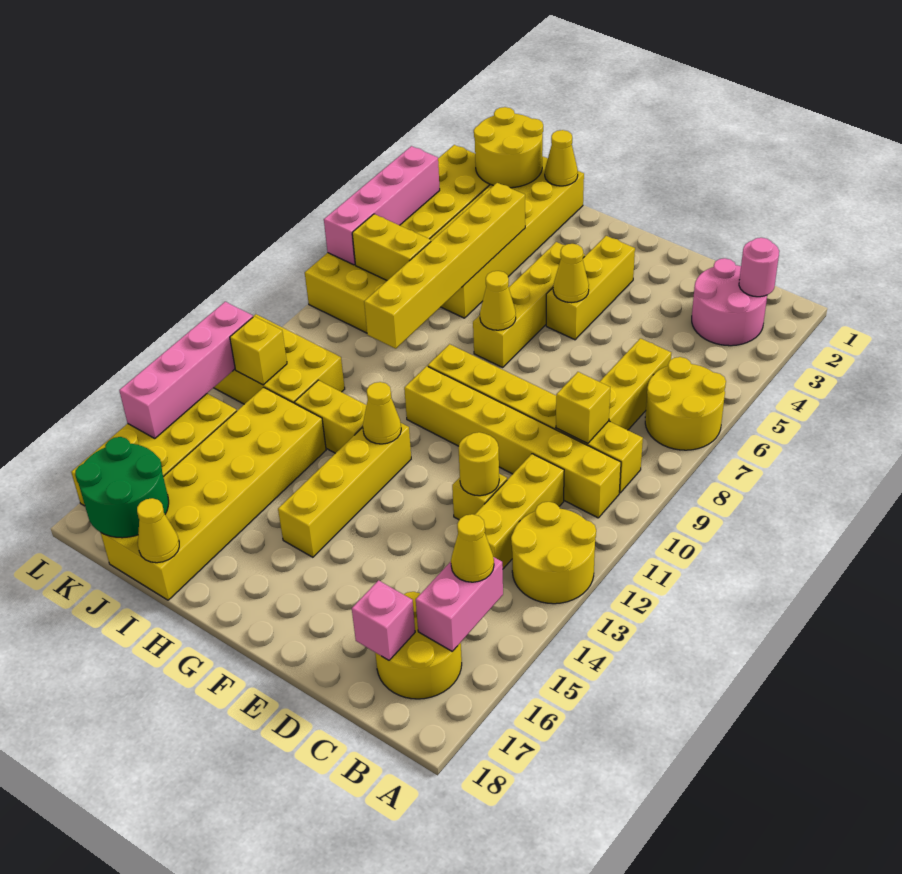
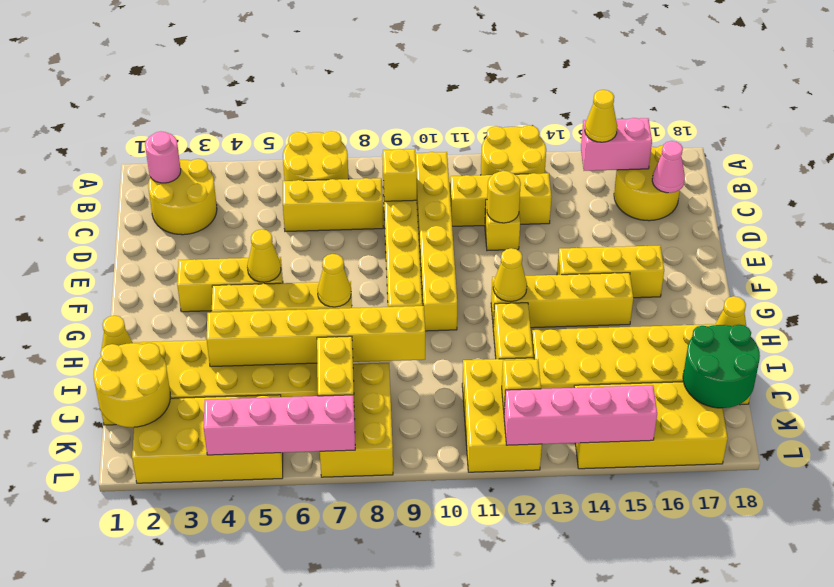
pink round brick B2:C3 level 1 -> yellow round brick B2:C3 level 1
pink brick C17 level 2 -> pink cone C17 level 2
none -> yellow brick F14:F16 level 1

